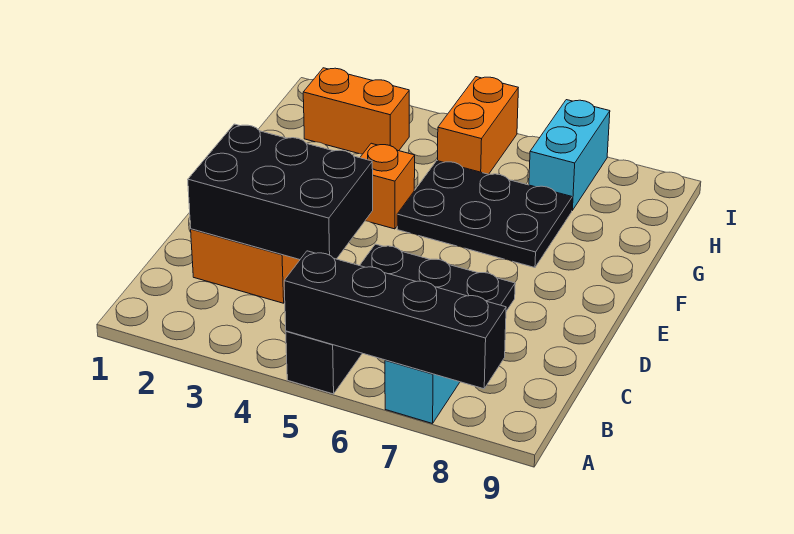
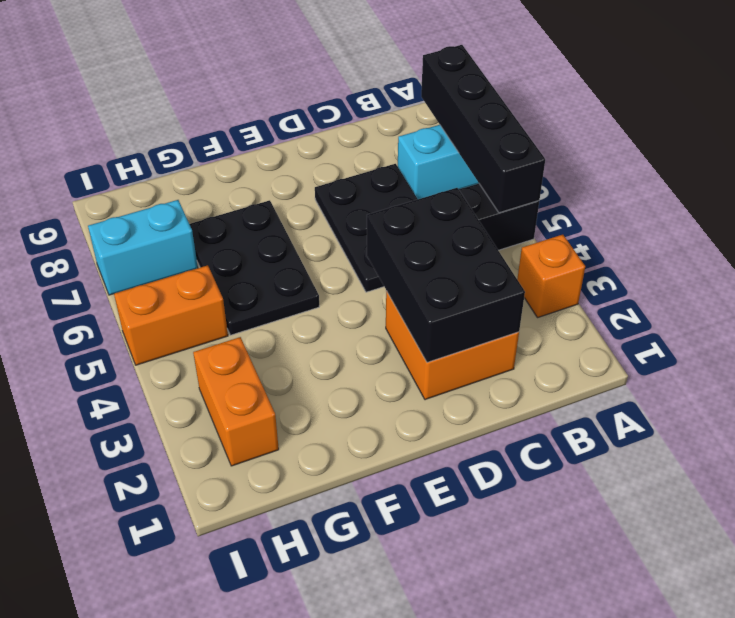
orange brick F4 level 1 -> orange brick A3 level 1

